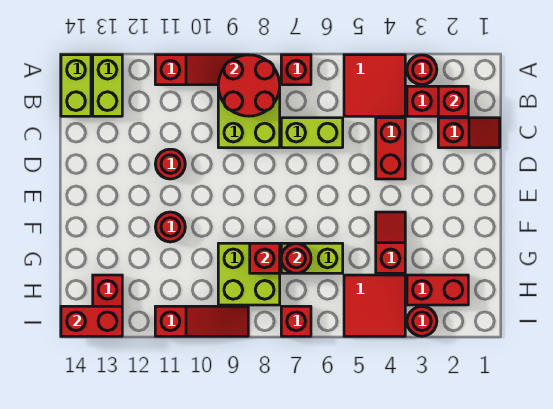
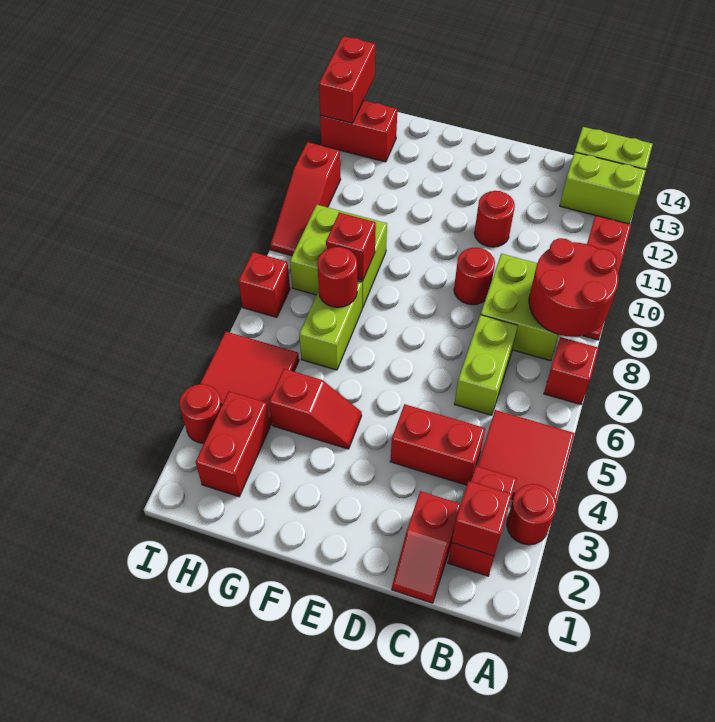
red round brick F11 level 1 -> red round brick D9 level 1

